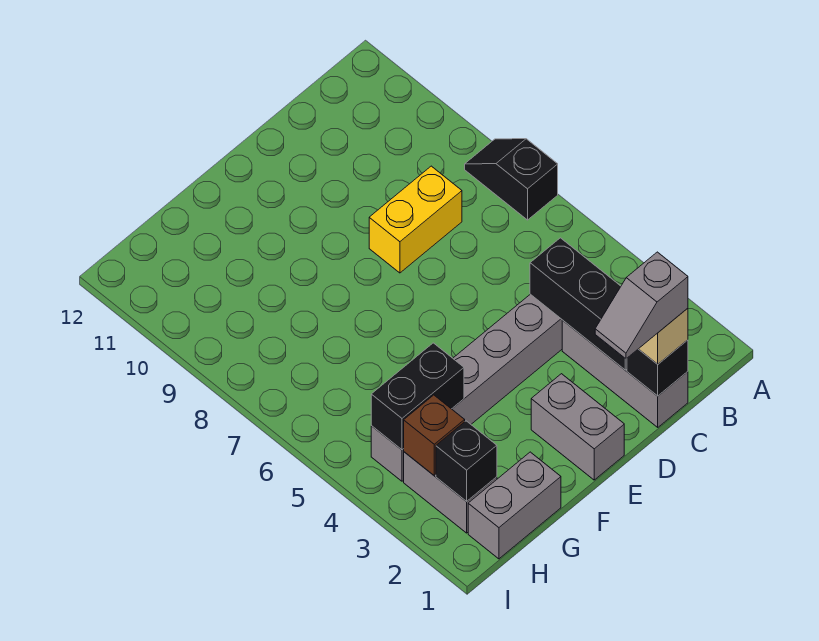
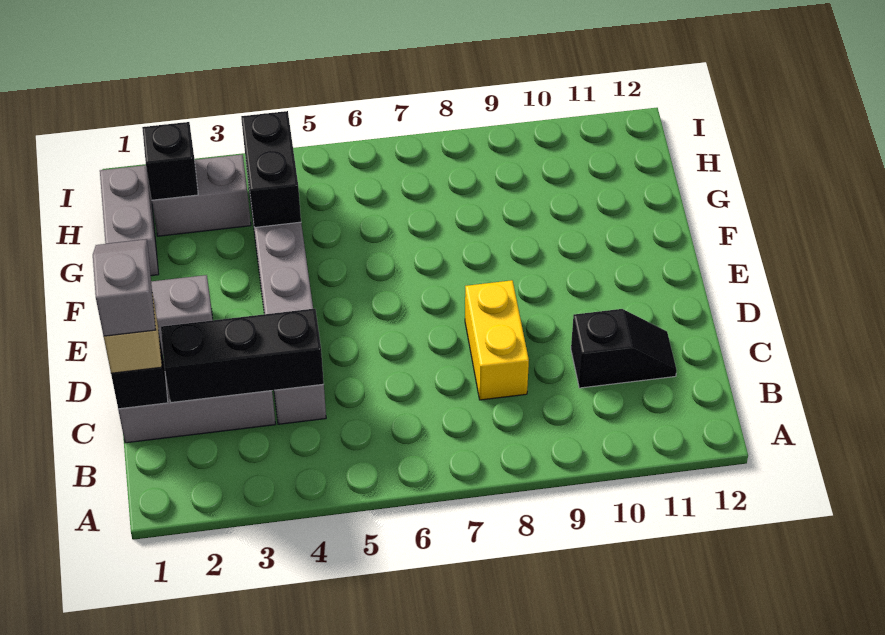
black slope A7:A8 level 1 top 7 -> black slope C10:C11 level 1 top 10
brown brick H3 level 2 -> none

